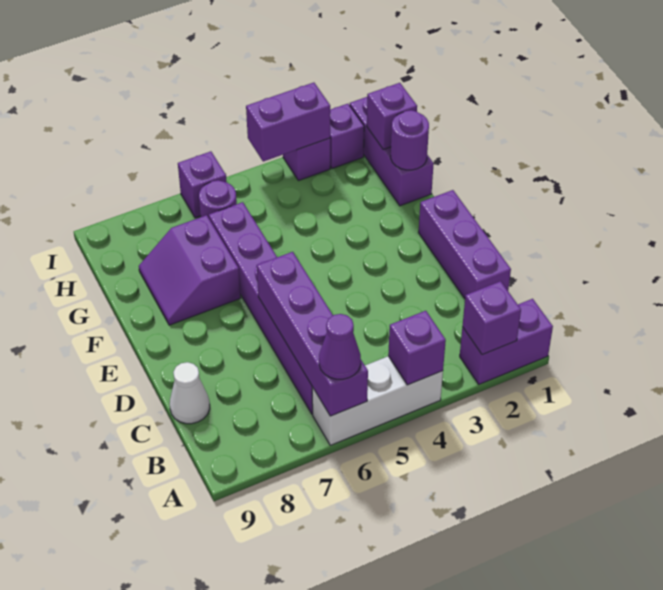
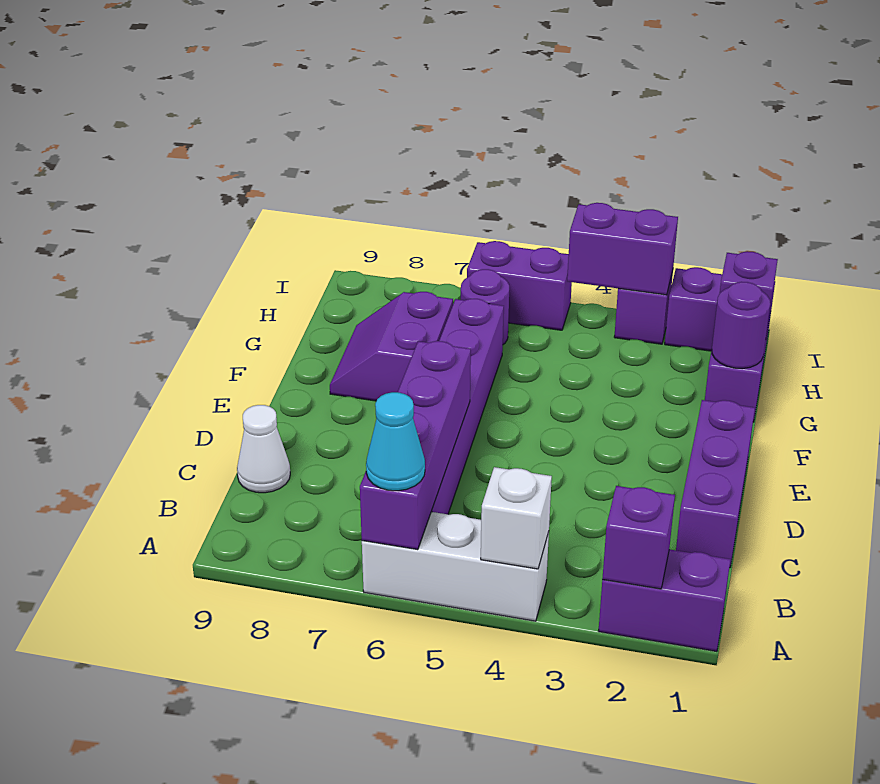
purple brick A4 level 2 -> white brick A4 level 2
purple cone A6 level 3 -> cyan cone A6 level 3
purple brick I6 level 1 -> purple brick I5:I6 level 1

